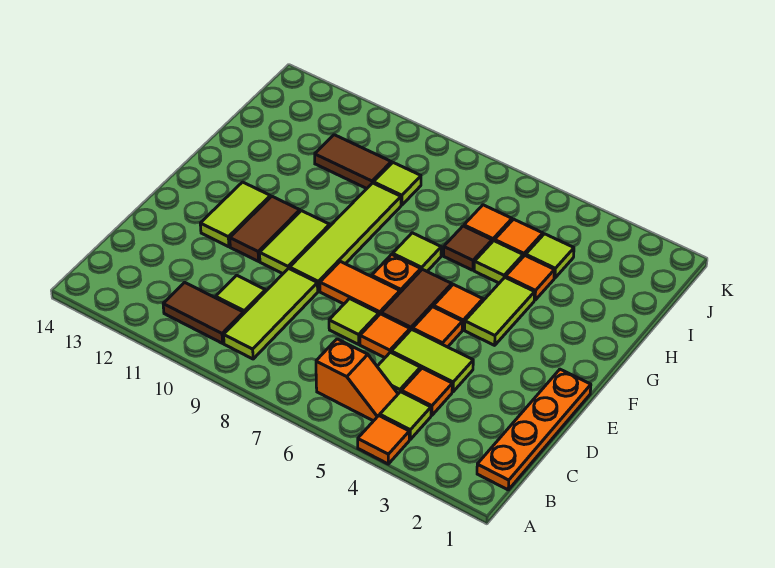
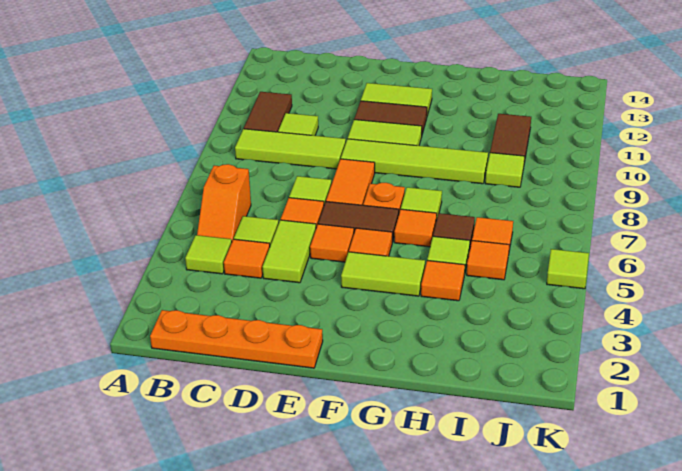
orange tile A4 level 1 -> orange tile G6 level 1
lime tile I4 level 1 -> lime tile K5 level 1

